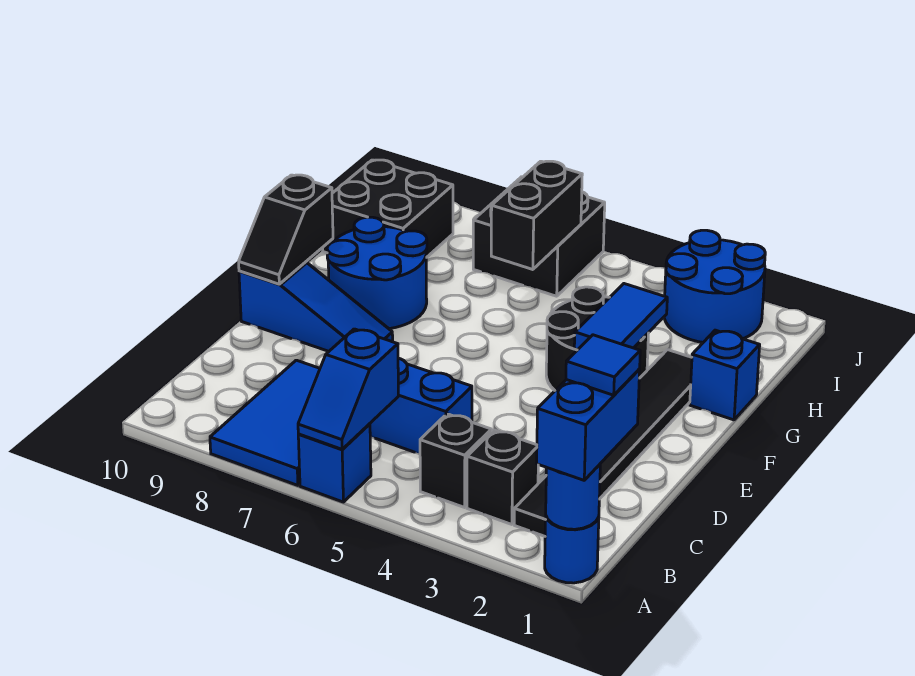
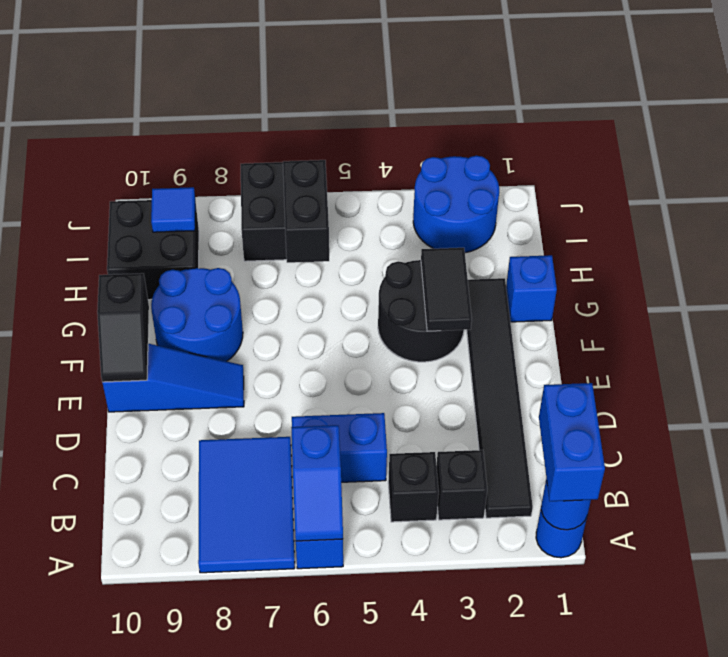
blue tile B1 level 4 -> blue tile I9 level 2
blue tile F3:G3 level 2 -> black tile F3:G3 level 2

